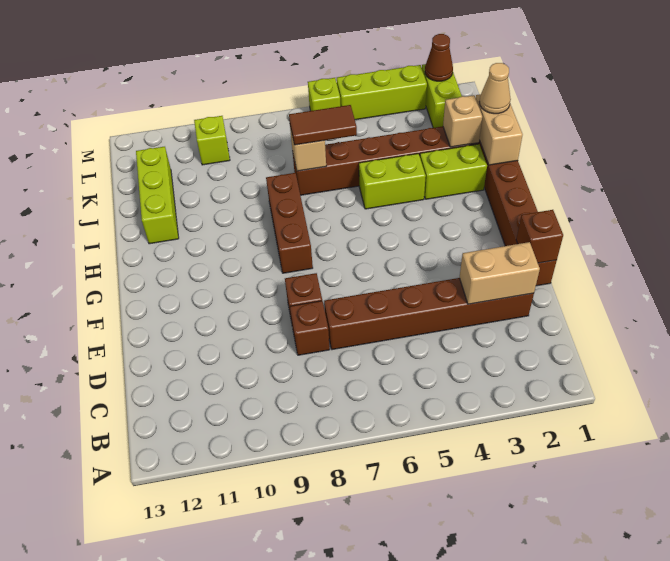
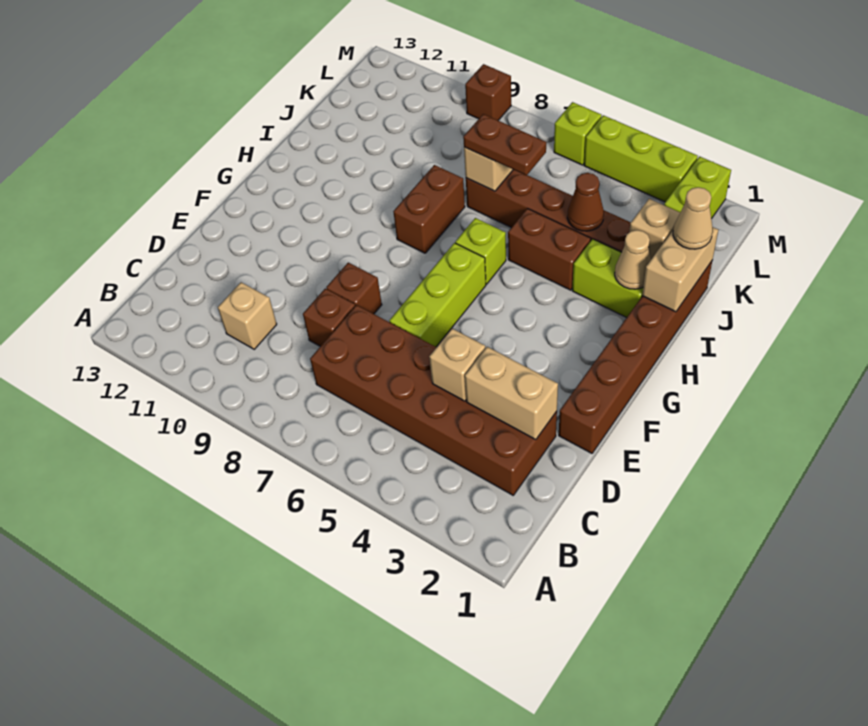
none -> tan brick C10 level 1
brown brick D2:D7 level 1 -> brown brick C2:D7 level 1
none -> tan brick D4 level 2
brown brick E1 level 2 -> brown brick M9 level 1
brown brick G8:I8 level 1 -> brown brick H8:I8 level 1
none -> tan cone I2 level 2
lime brick I4:I5 level 1 -> brown brick I4:I5 level 1
lime brick I12:K12 level 1 -> lime brick E6:G6 level 1
brown tile J6:J7 level 3 -> brown plate J6:J7 level 3
lime brick L10 level 1 -> lime brick H6 level 1
brown cone M2 level 2 -> brown cone J4 level 2

